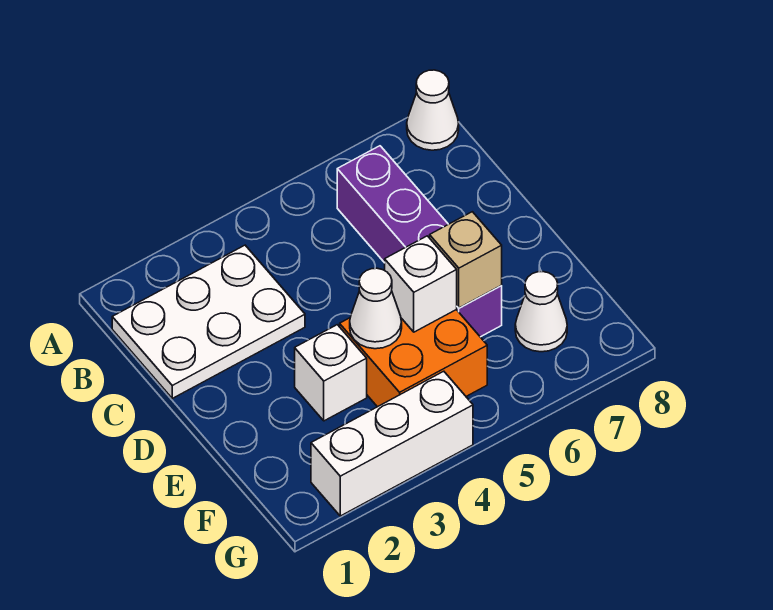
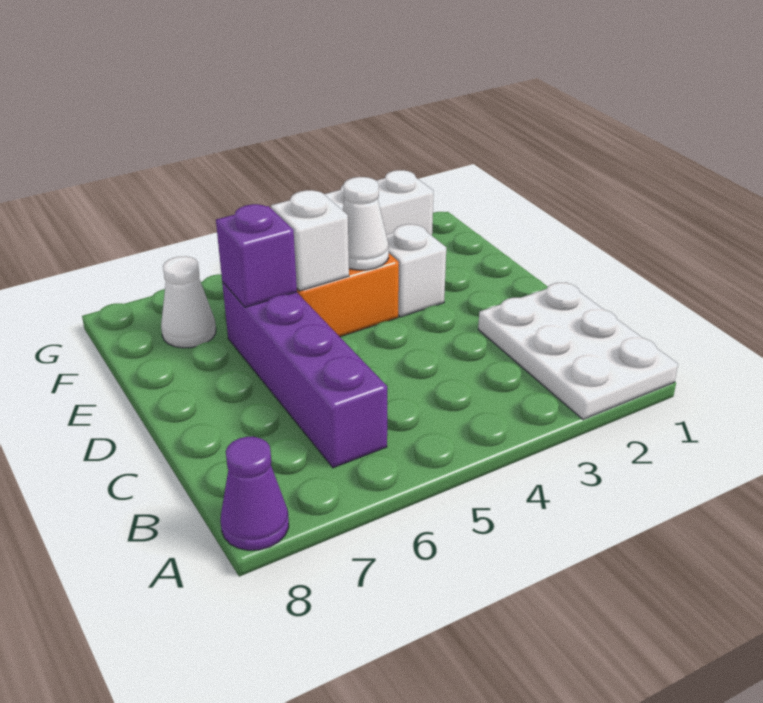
white cone A8 level 1 -> purple cone A8 level 1
white plate B1:C3 level 1 -> white plate A1:C2 level 1
tan brick E6 level 2 -> purple brick E6 level 2

